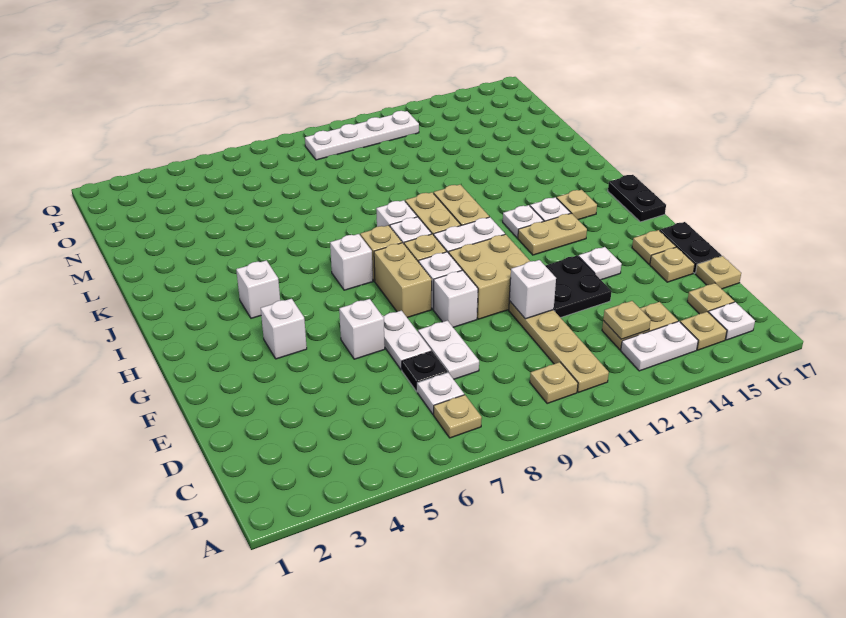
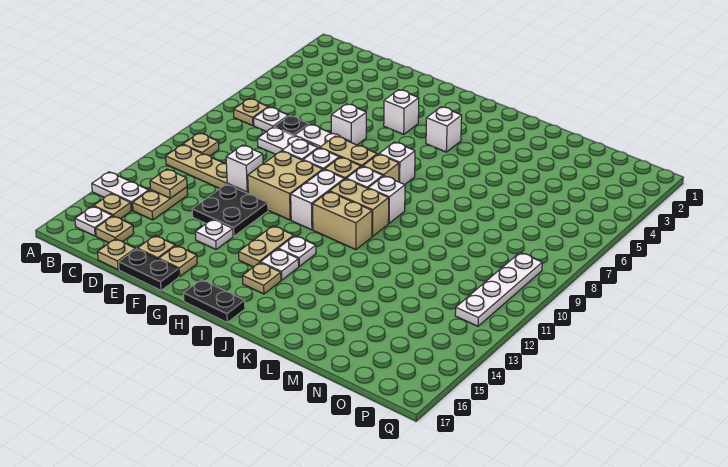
white plate B13:B14 level 1 -> white plate A14:B14 level 1

